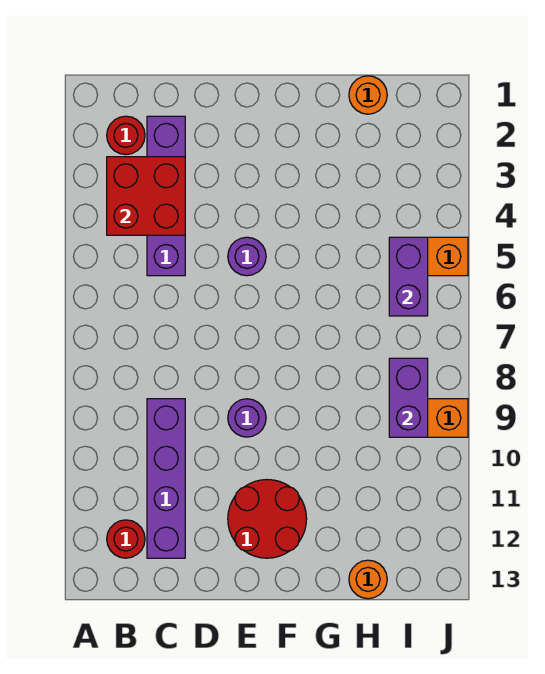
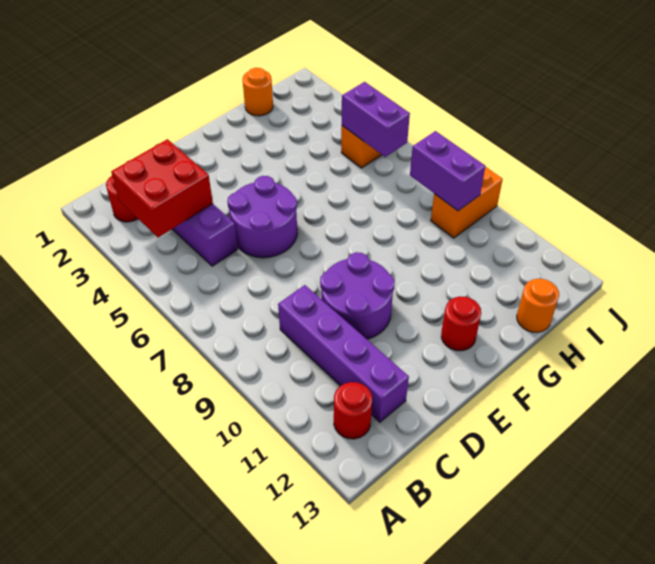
purple round brick E5 level 1 -> purple round brick D5:E6 level 1
purple round brick E9 level 1 -> purple round brick D9:E10 level 1
red round brick E11:F12 level 1 -> red round brick F12 level 1

